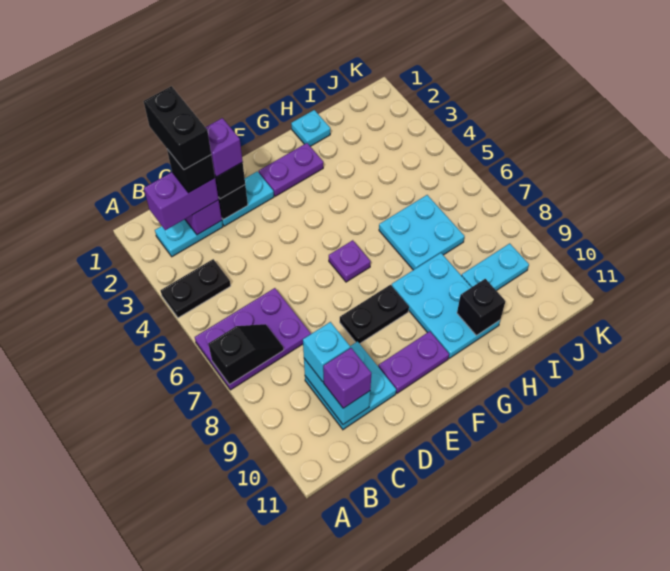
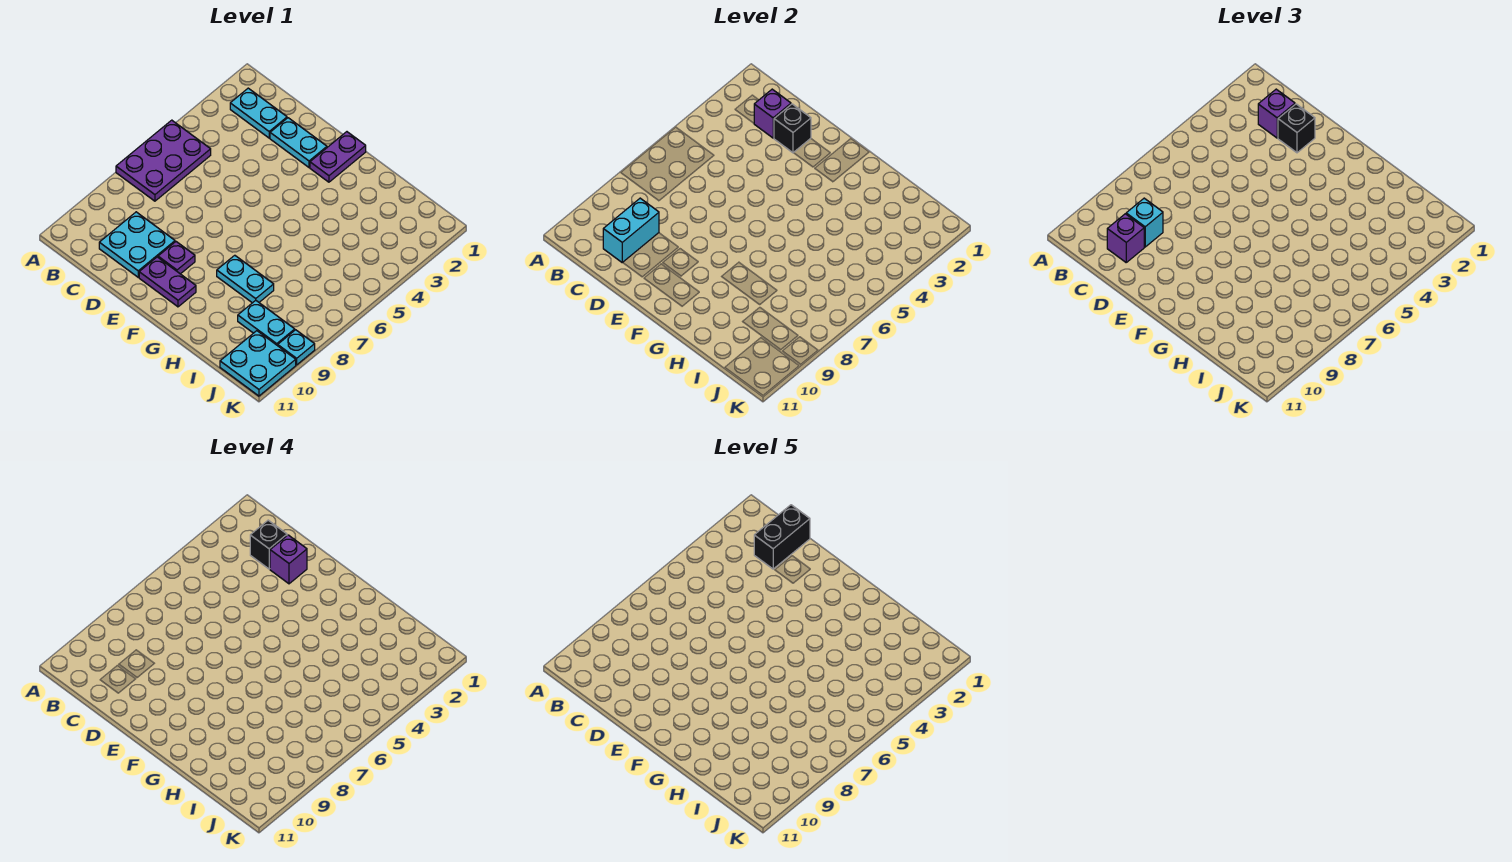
black plate A4:B4 level 1 -> none
purple plate A6:C7 level 1 -> purple plate A5:B7 level 1
black slope A7:B7 level 2 top A -> none
purple brick B2:C2 level 3 -> purple brick C2 level 3
black plate E8:F8 level 1 -> none
purple plate F2:G2 level 1 -> purple plate F1:F2 level 1
purple plate F6 level 1 -> purple plate E9 level 1
cyan plate G8:H10 level 1 -> cyan plate G8:H8 level 1
cyan plate H1 level 1 -> cyan plate K9 level 1
cyan plate H6:I7 level 1 -> cyan plate J10:K11 level 1
black brick H10 level 2 -> none

